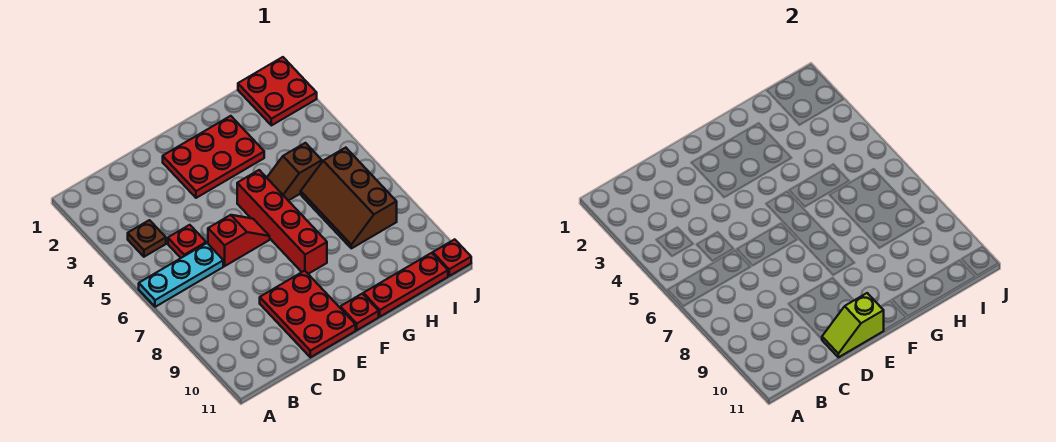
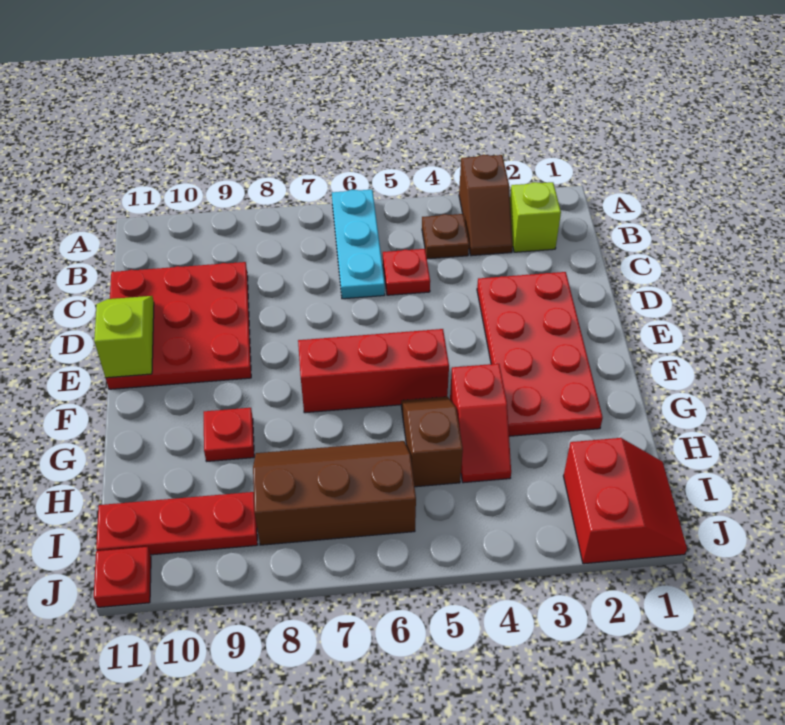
none -> brown slope A3:B3 level 1 top A
none -> lime brick B2 level 1
red slope D6:E6 level 1 top D -> red slope G4:H4 level 1 top G
red plate D9:E11 level 1 -> red plate C9:E11 level 1
red plate E2:G3 level 1 -> red plate D2:G3 level 1
red brick F5:F8 level 1 -> red brick F5:F7 level 1
red plate F11 level 1 -> red plate G9 level 1
red plate G11:I11 level 1 -> red plate I9:I11 level 1
red plate I1:J2 level 1 -> red slope I1:J2 level 1 top 2

